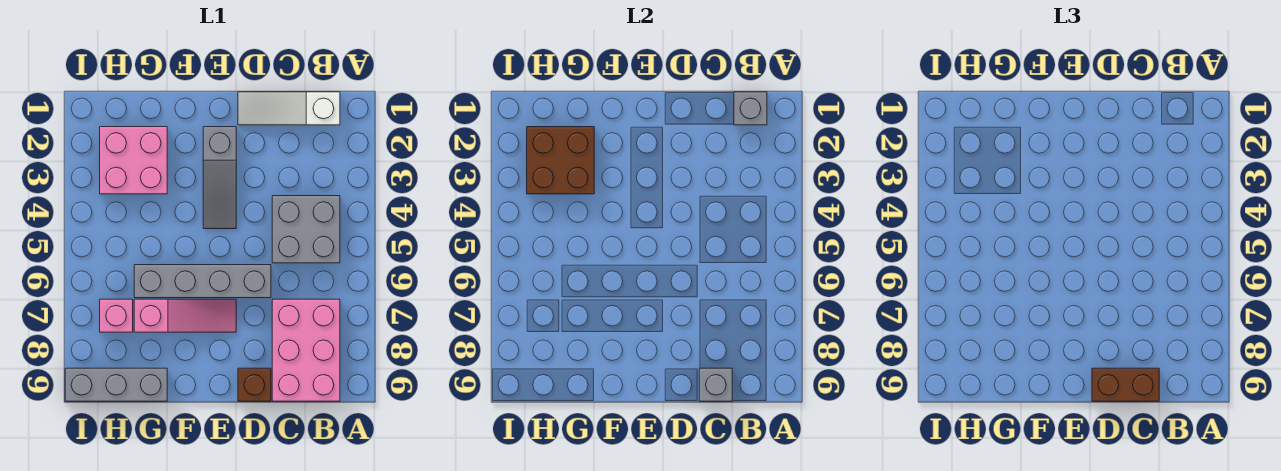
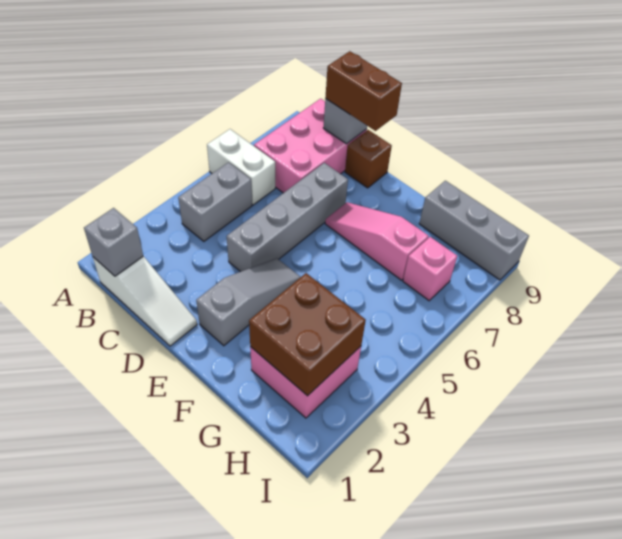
none -> white brick A6:B6 level 1
grey brick B4:C5 level 1 -> grey brick B4:B5 level 1
grey brick D6:G6 level 1 -> grey brick D4:D7 level 1

